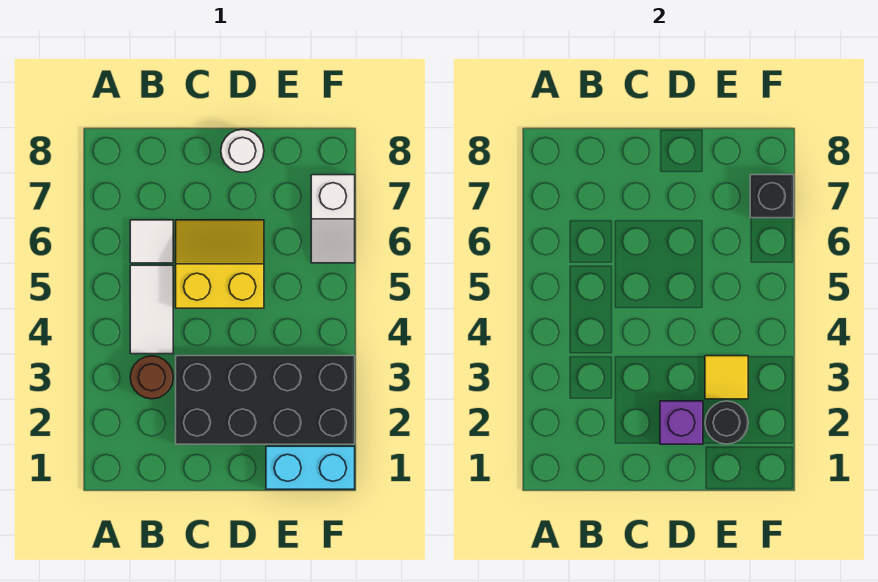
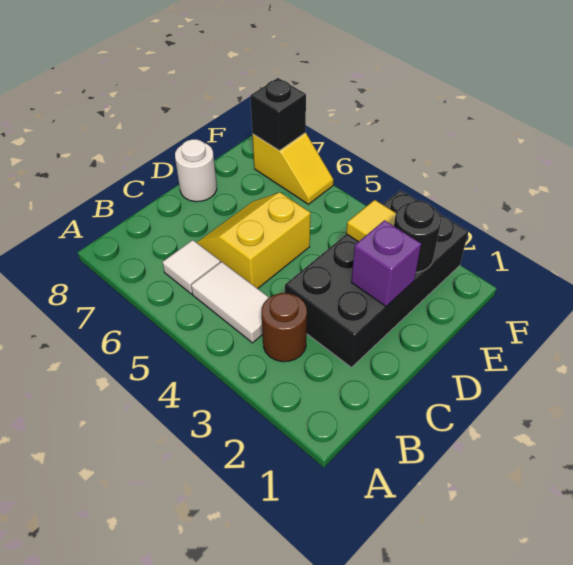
cyan brick E1:F1 level 1 -> none
white slope F6:F7 level 1 top 7 -> yellow slope F6:F7 level 1 top 7

